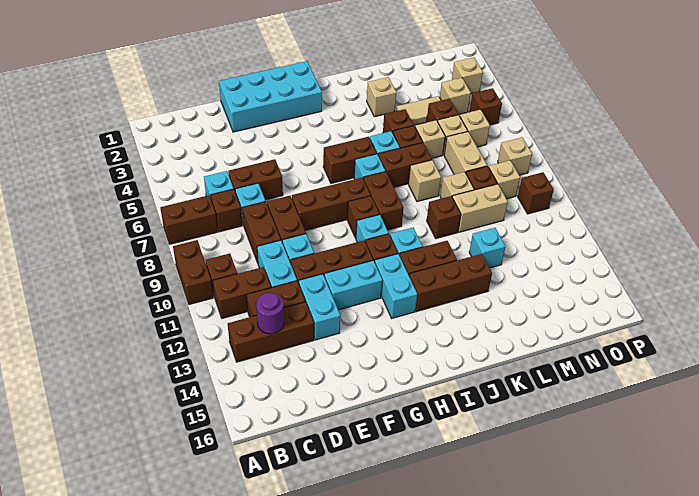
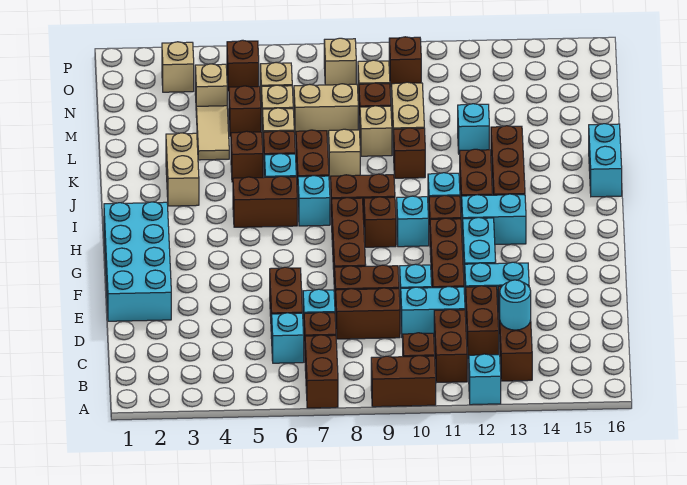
none -> cyan brick A12 level 1
purple round brick C13 level 2 -> cyan round brick C13 level 2
brown brick H6:I6 level 1 -> brown brick I5:I6 level 1
none -> cyan brick J16:K16 level 1
tan brick K3 level 1 -> tan brick J3:K3 level 1

